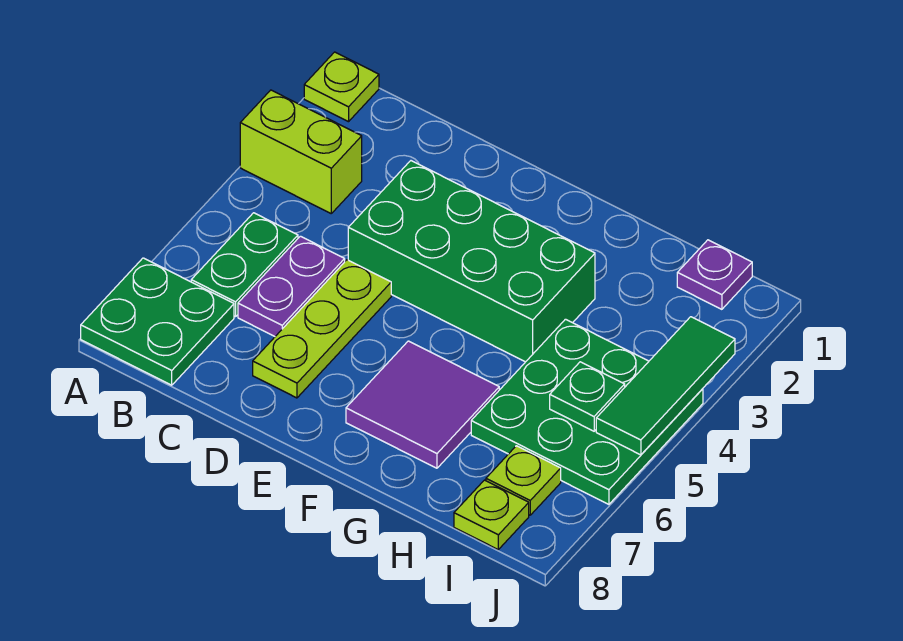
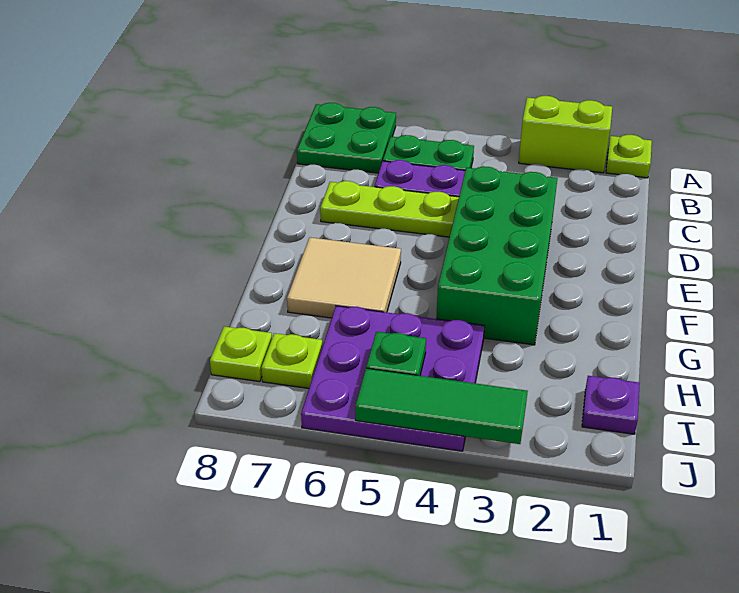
lime brick A3:B3 level 1 -> lime brick A2:A3 level 1
purple tile F6:G7 level 1 -> tan tile F6:G7 level 1
green plate H4:J6 level 1 -> purple plate H4:J6 level 1

